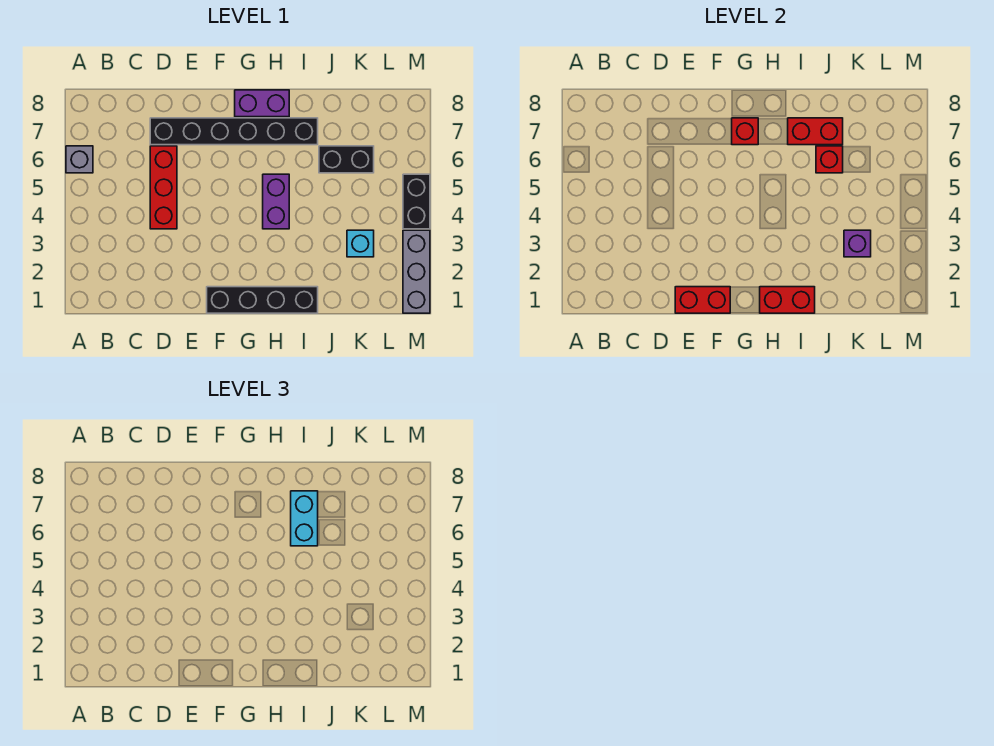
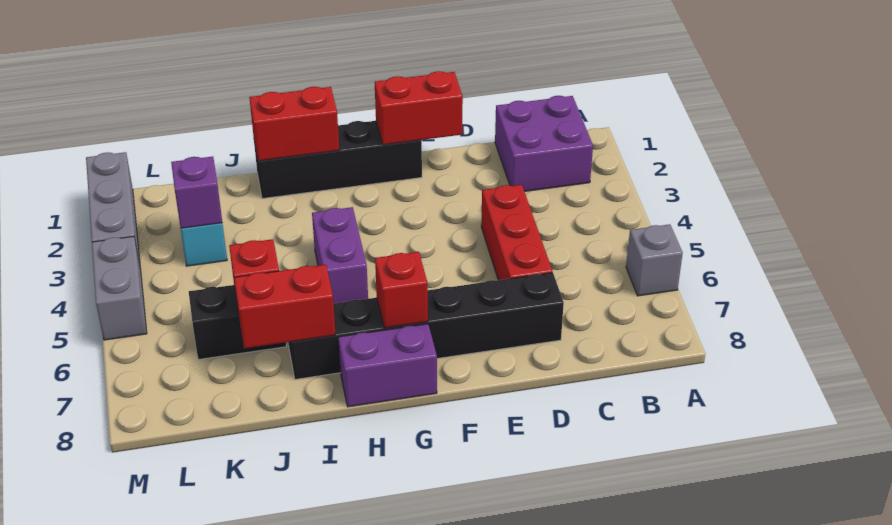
none -> purple brick B1:C2 level 1
cyan brick I6:I7 level 3 -> none
black brick M4:M5 level 1 -> grey brick M4:M5 level 1

